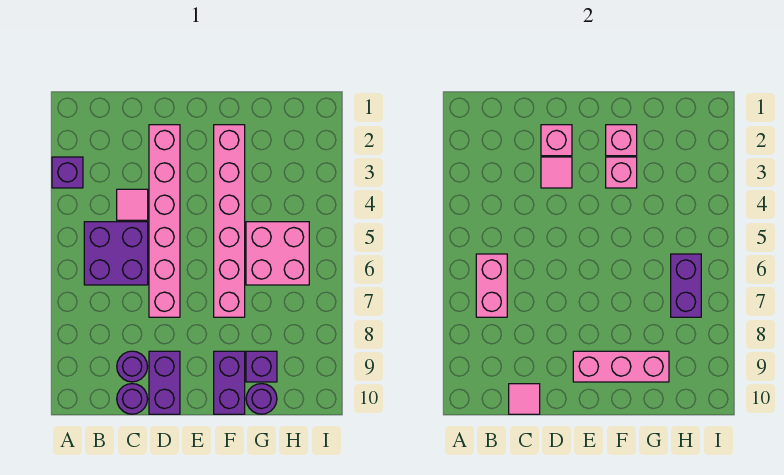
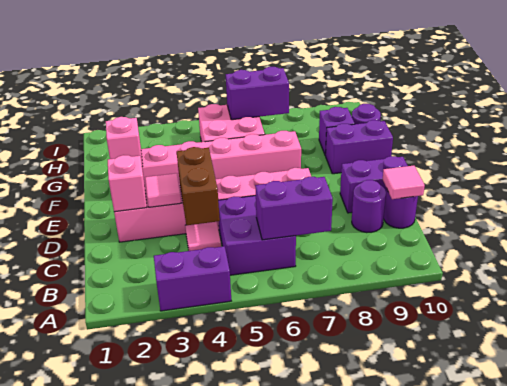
purple brick A3 level 1 -> purple brick A3:A4 level 1
pink brick B6:B7 level 2 -> purple brick B6:B7 level 2
none -> brown brick C4:D4 level 2
pink brick E9:G9 level 2 -> none
pink brick F3 level 2 -> none

